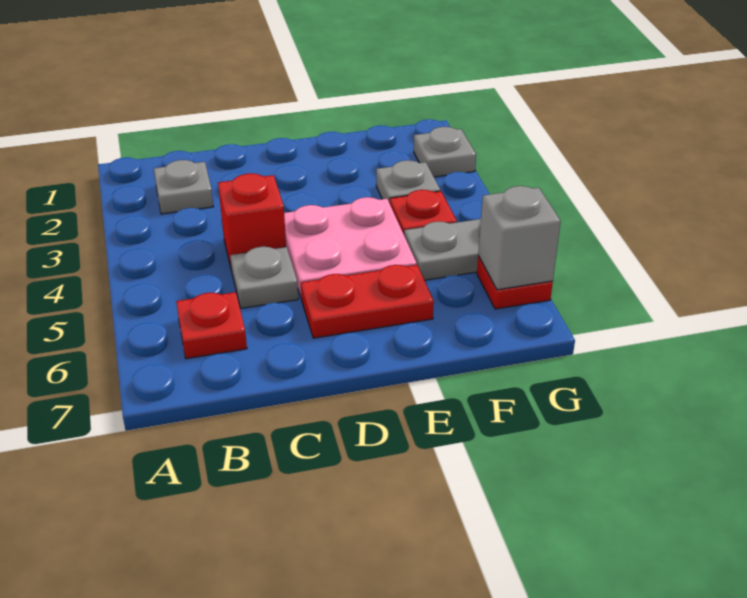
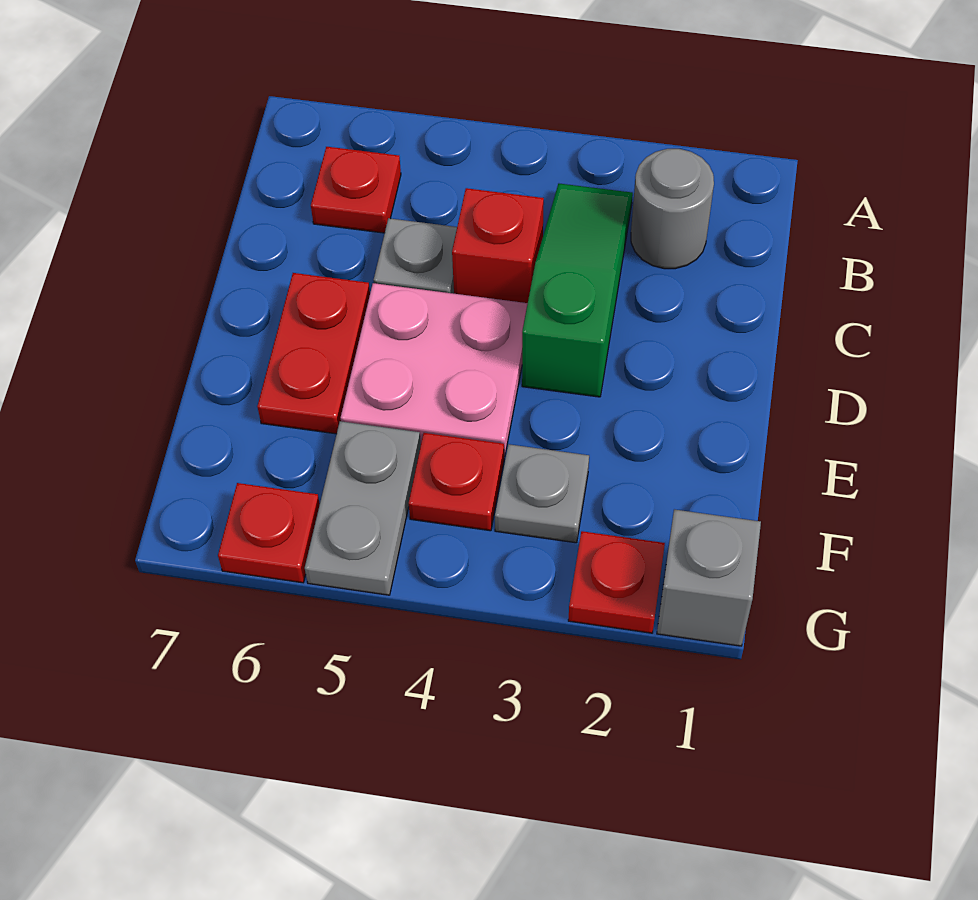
grey plate B2 level 1 -> grey round brick B2 level 1
none -> green slope B3:D3 level 1 top D
grey plate G2 level 1 -> red plate G2 level 1
grey brick G6 level 2 -> grey brick G1 level 1

